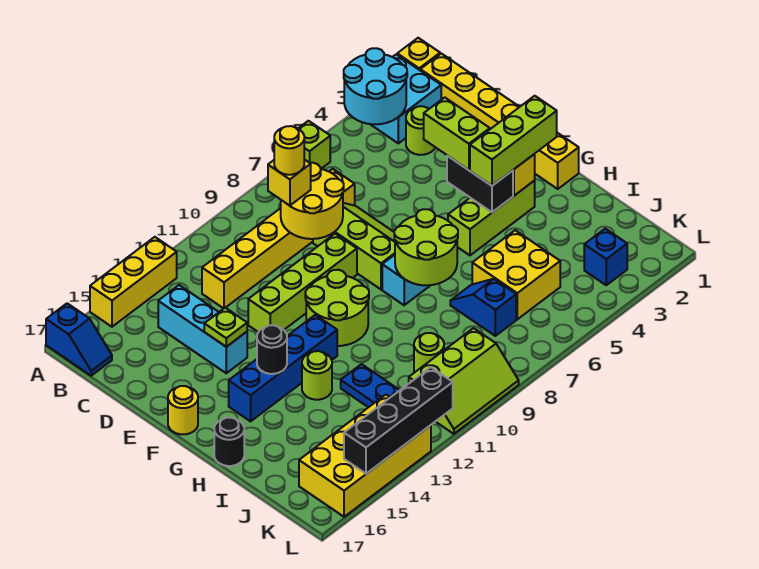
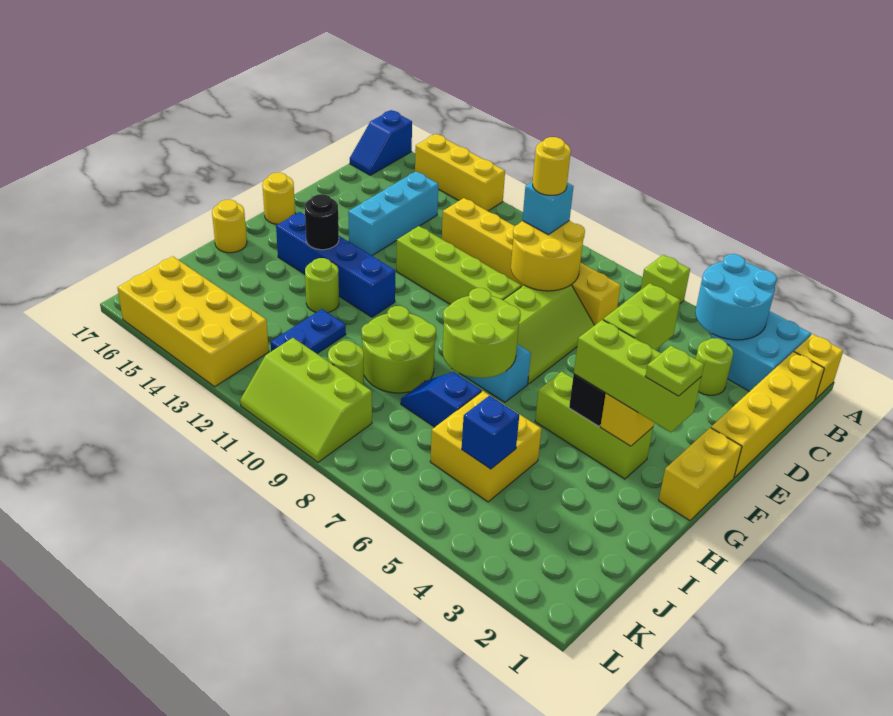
yellow brick C9 level 3 -> cyan brick C9 level 3
lime plate E14 level 2 -> lime plate G2 level 4
lime round brick F10:G11 level 1 -> lime round brick H9:I10 level 1
black round brick H17 level 1 -> yellow round brick H17 level 1
blue slope I7:J7 level 1 top J -> blue slope I7:I8 level 1 top 7
blue brick K3 level 1 -> blue brick J5 level 2
black brick L12:L15 level 2 -> none

